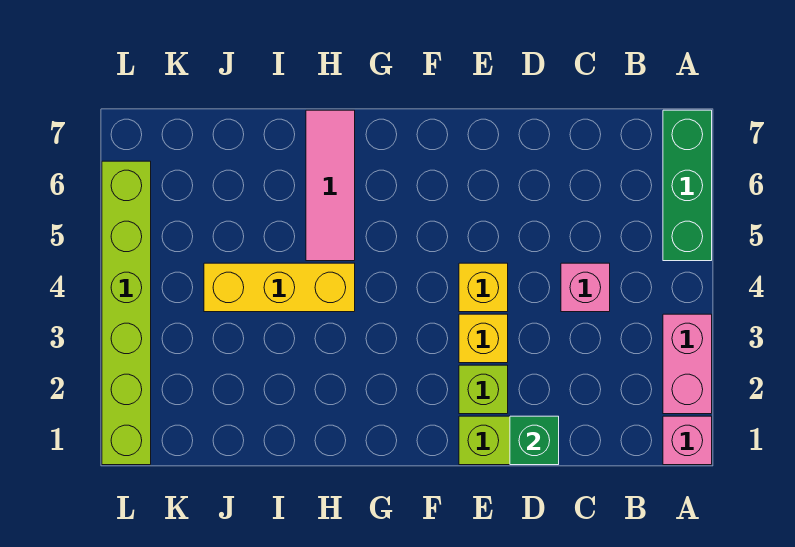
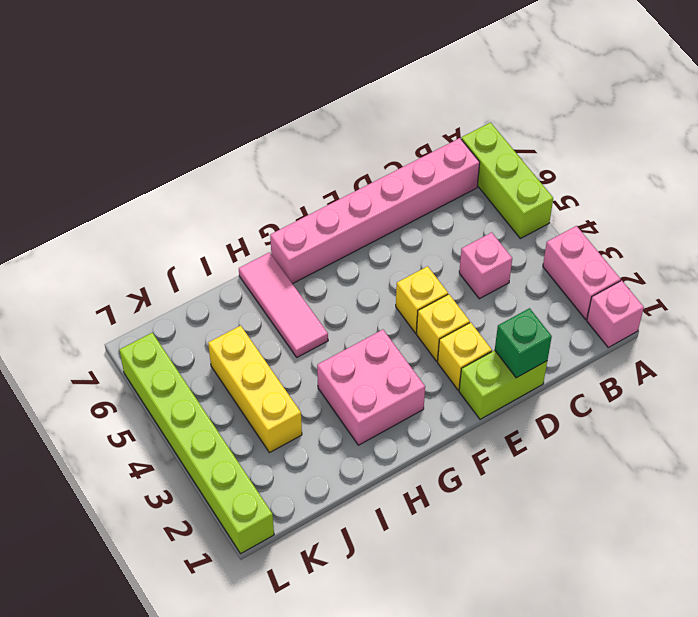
green brick A5:A7 level 1 -> lime brick A5:A7 level 1
none -> pink brick B7:G7 level 1
lime brick E2 level 1 -> yellow brick E2 level 1
none -> pink brick G2:H3 level 1
yellow brick H4:J4 level 1 -> yellow brick J3:J5 level 1

